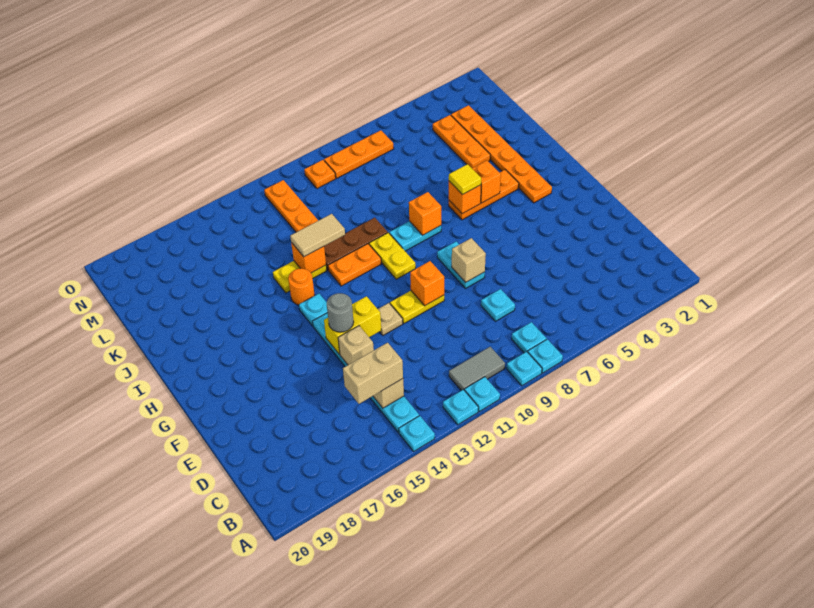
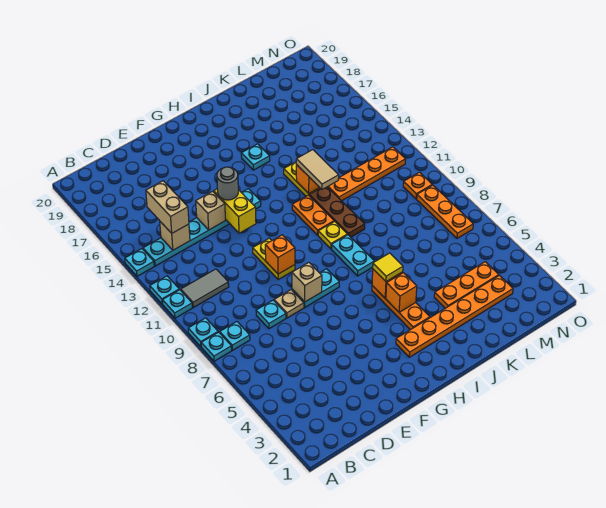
grey tile B10:B11 level 1 -> grey tile B11:C11 level 1
tan plate F12 level 1 -> tan plate E8 level 1
yellow plate H10:I10 level 1 -> yellow plate I10 level 1
cyan plate H14 level 1 -> cyan plate I16 level 1
orange brick I8 level 2 -> none
orange round brick I14 level 1 -> none

